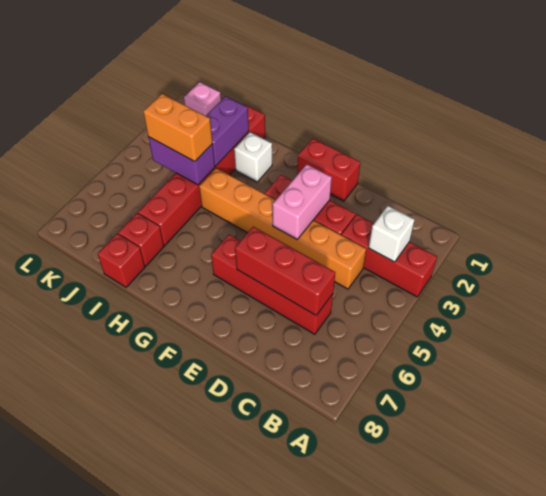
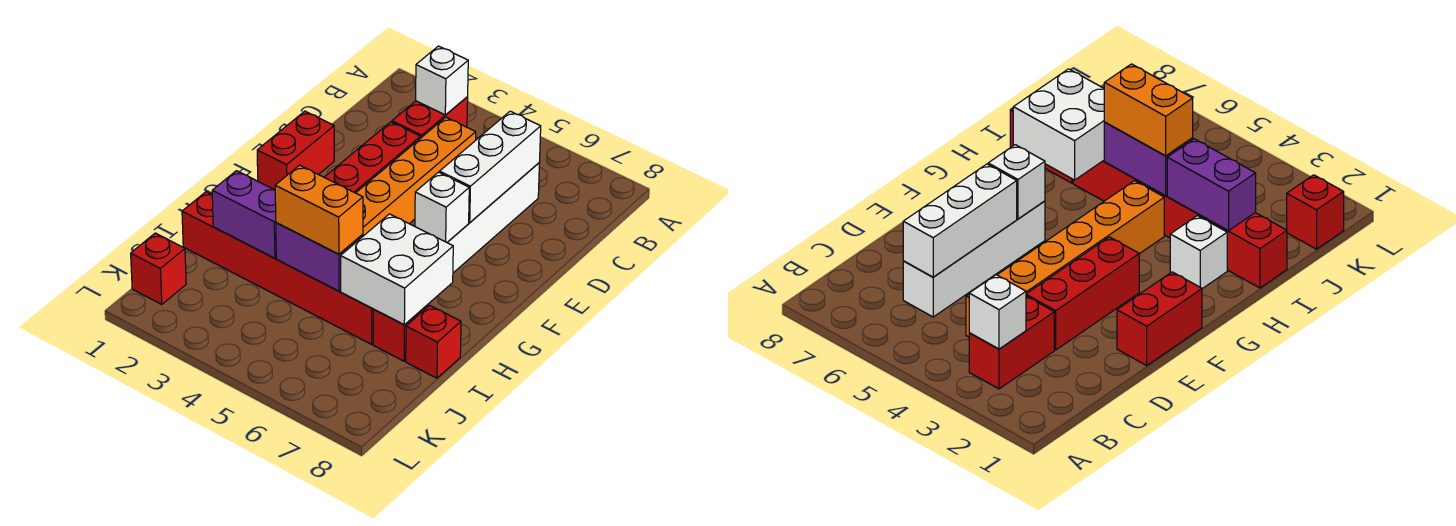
red brick A3:C3 level 1 -> red brick B3:C3 level 1
red brick C6:F6 level 1 -> white brick C6:F6 level 1
red brick C6:E6 level 2 -> white brick C6:E6 level 2
pink brick E3:E4 level 2 -> none
none -> white brick F6 level 2
none -> white brick H6:I7 level 2
purple brick I4:J4 level 2 -> purple brick I4:I5 level 2
orange brick I4:J4 level 3 -> orange brick I4:I5 level 3
pink brick K1 level 1 -> red brick K1 level 1

